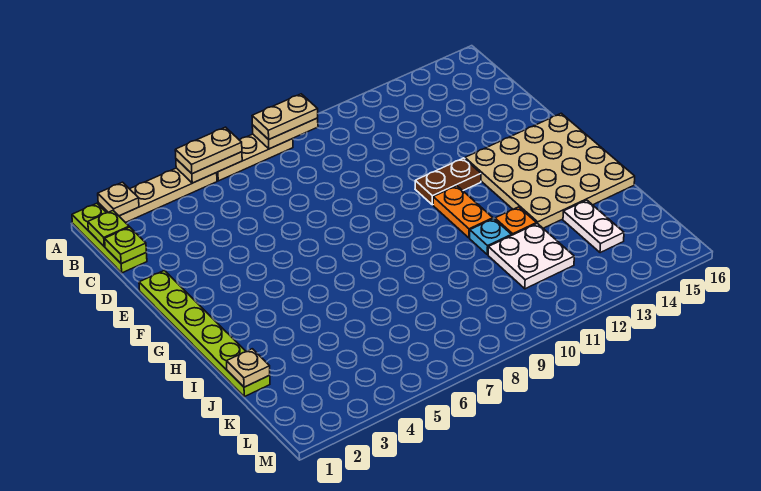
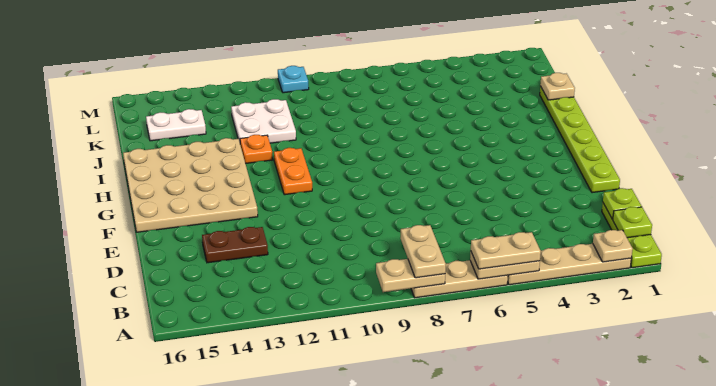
tan plate A8:A9 level 3 -> tan plate A8:B8 level 3
brown plate F11:F12 level 1 -> brown plate D13:D14 level 1
cyan plate I11 level 1 -> cyan plate M10 level 1
white plate J14:K14 level 1 -> white plate K14:K15 level 1

